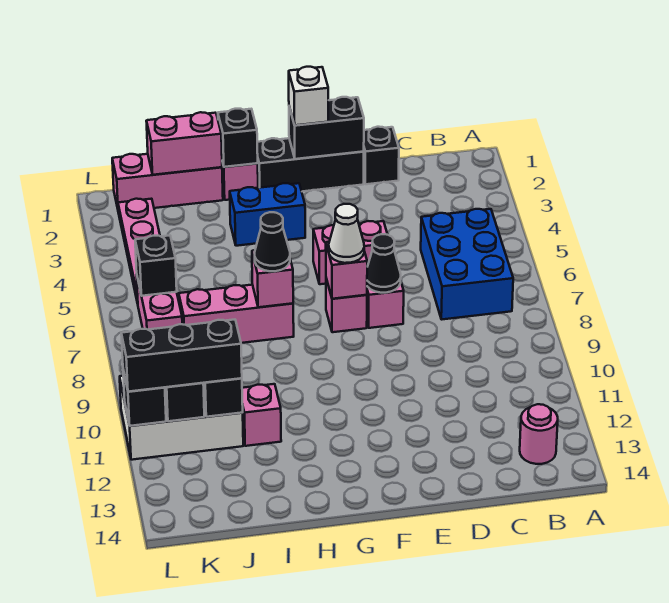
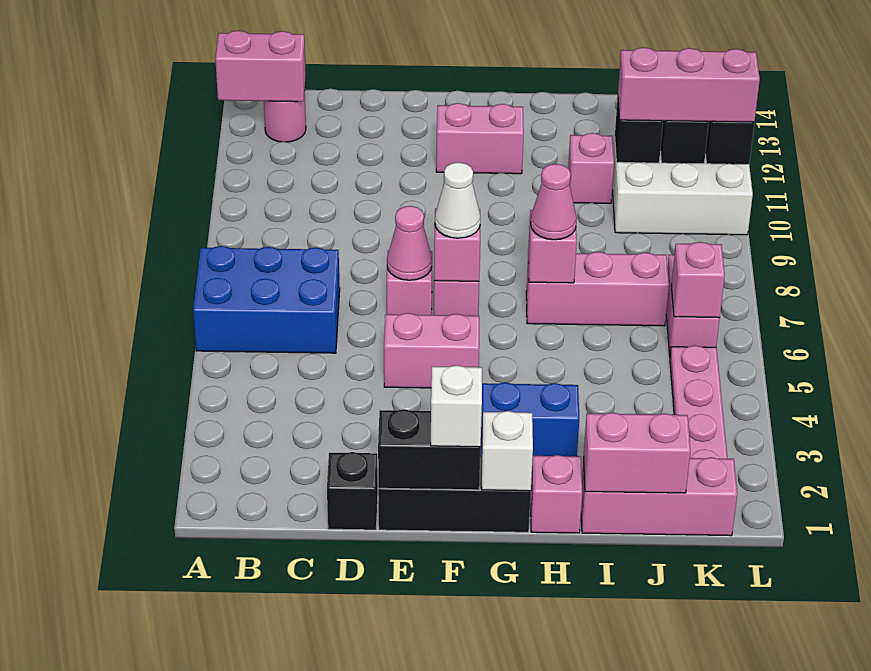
none -> pink brick A13:B13 level 2
blue brick B5:C7 level 1 -> blue brick A6:C7 level 1
black cone E7 level 2 -> pink cone E7 level 2
none -> pink brick F12:G12 level 1
none -> white brick G1 level 2
black brick H1 level 2 -> none
black cone H7 level 3 -> pink cone H7 level 3
black brick J11:L11 level 3 -> pink brick J11:L11 level 3
black brick K6 level 2 -> pink brick K6 level 2

